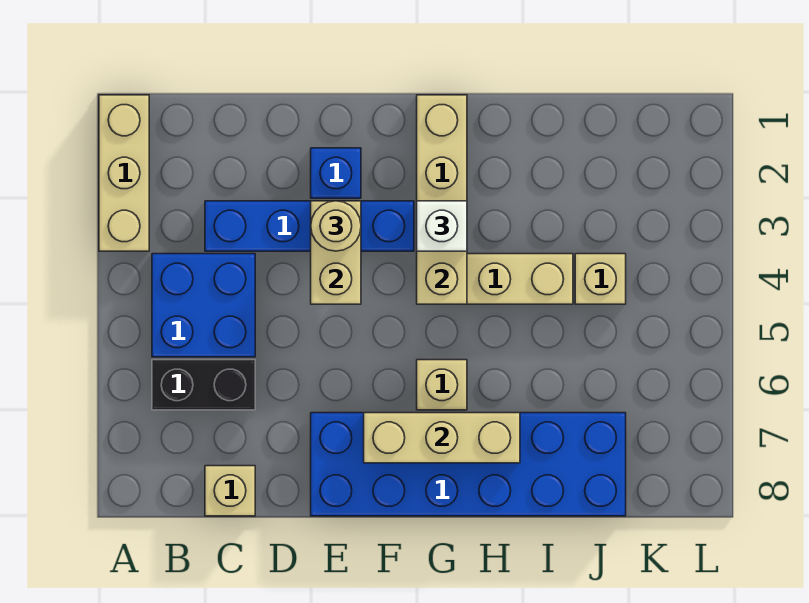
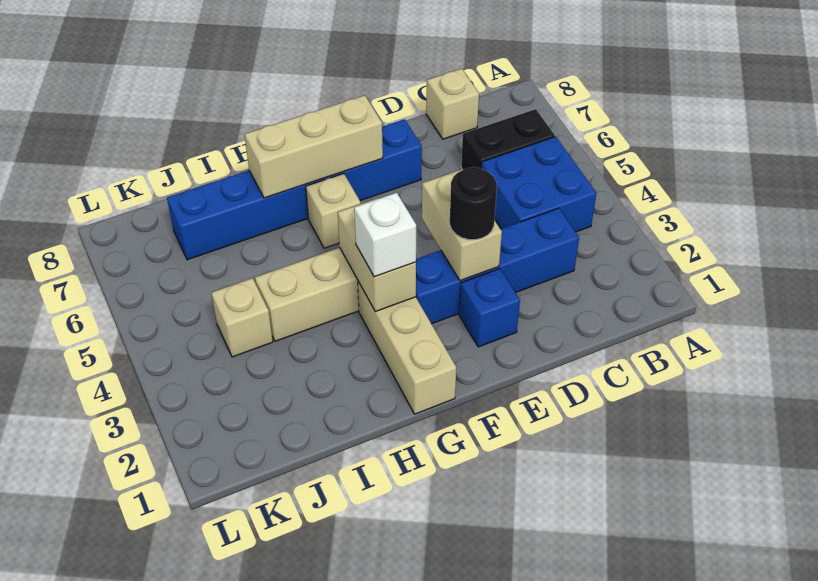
tan brick A1:A3 level 1 -> none
tan round brick E3 level 3 -> black round brick E3 level 3
blue brick E7:J8 level 1 -> blue brick E7:J7 level 1

